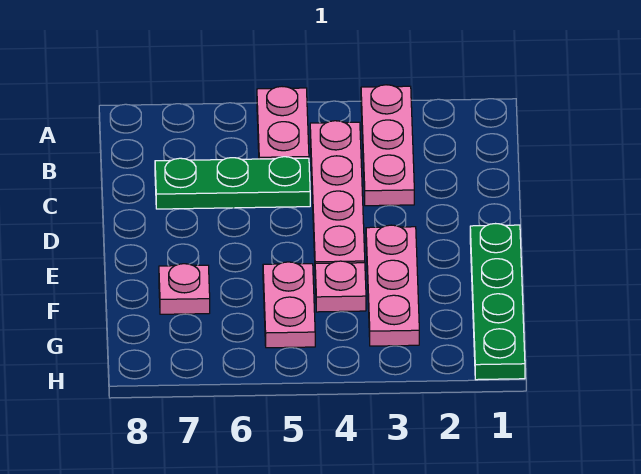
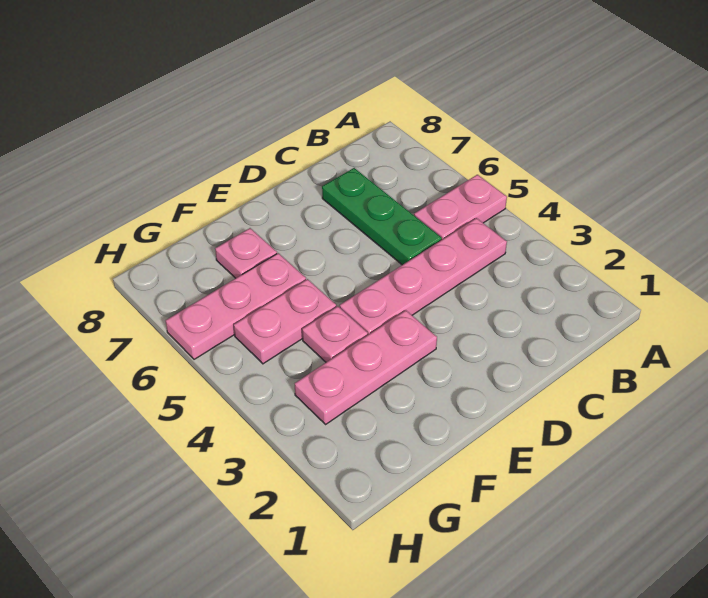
pink plate A3:C3 level 1 -> pink plate F6:H6 level 1
green plate E1:H1 level 1 -> none

